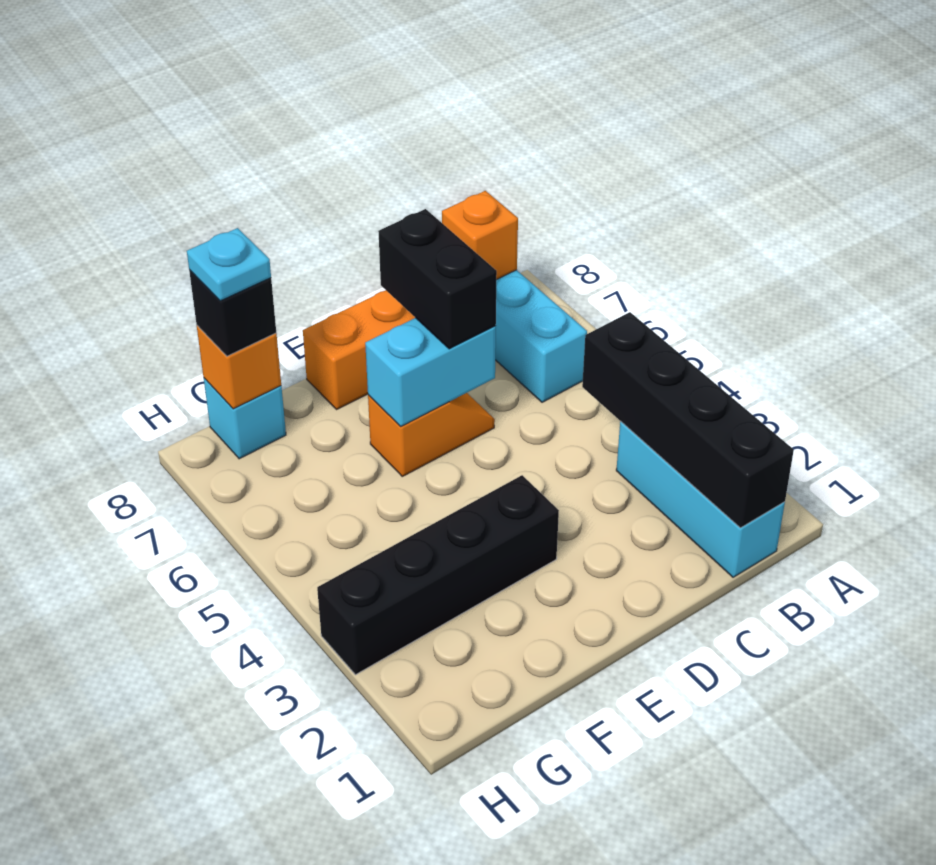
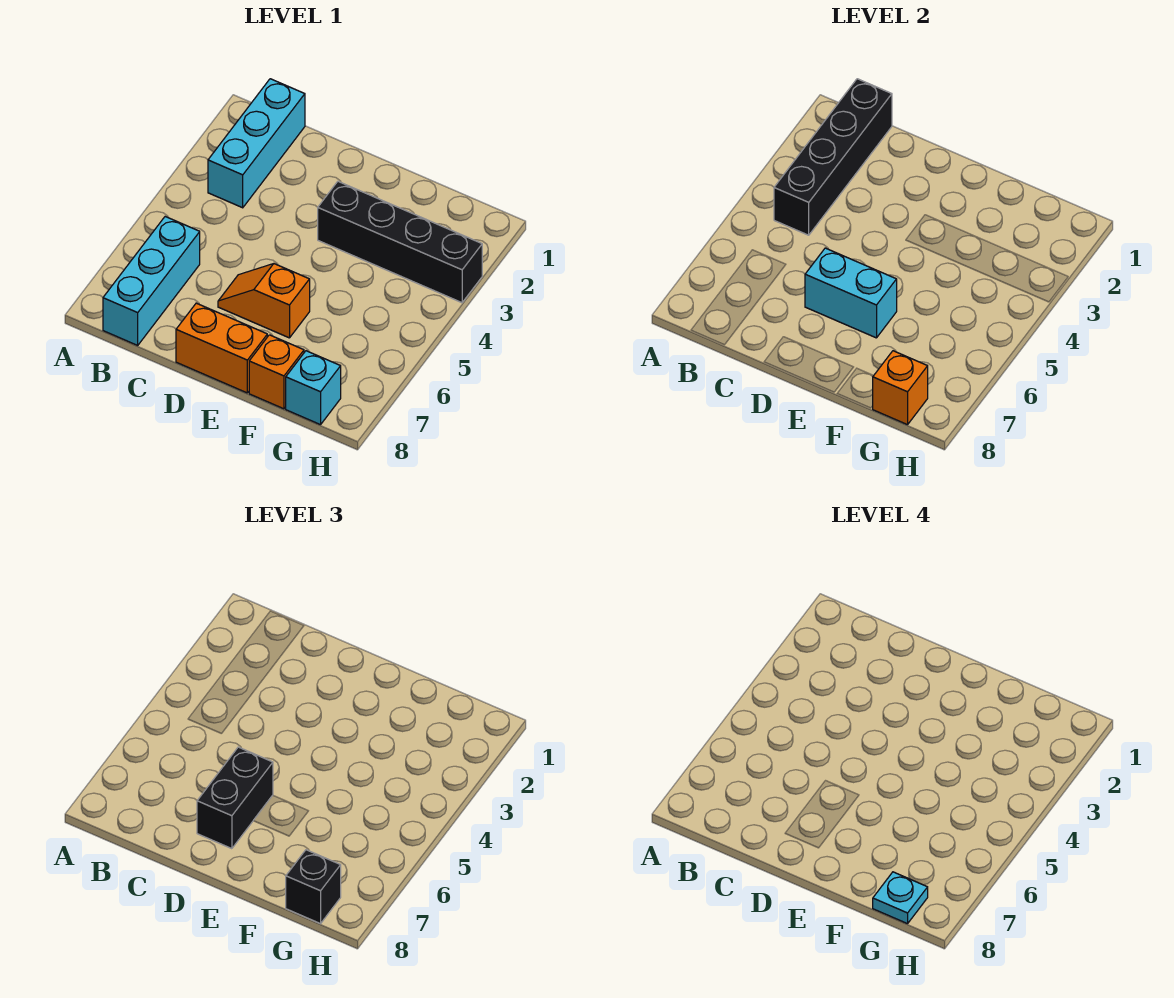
orange brick B8 level 2 -> orange brick F8 level 1

